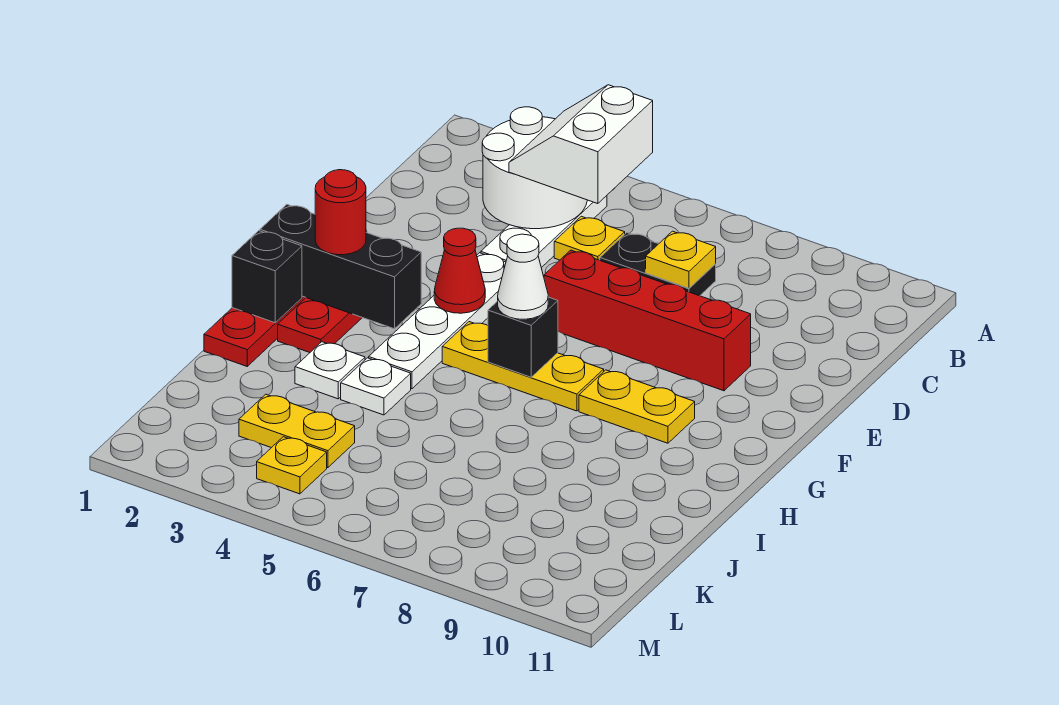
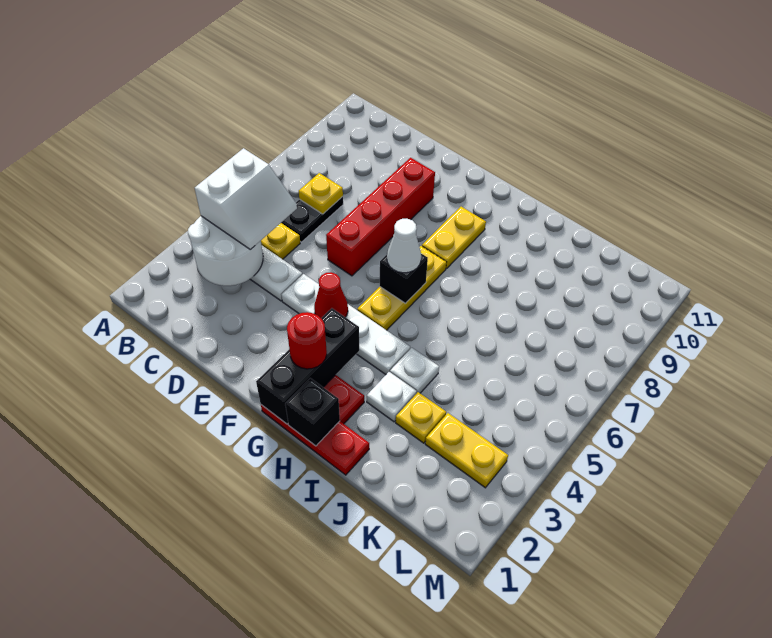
white slope B4:C5 level 3 top 5 -> white slope B4:C5 level 3 top B
yellow plate K3:K4 level 1 -> yellow plate K3:L3 level 1
yellow plate L4 level 1 -> yellow plate J3 level 1

